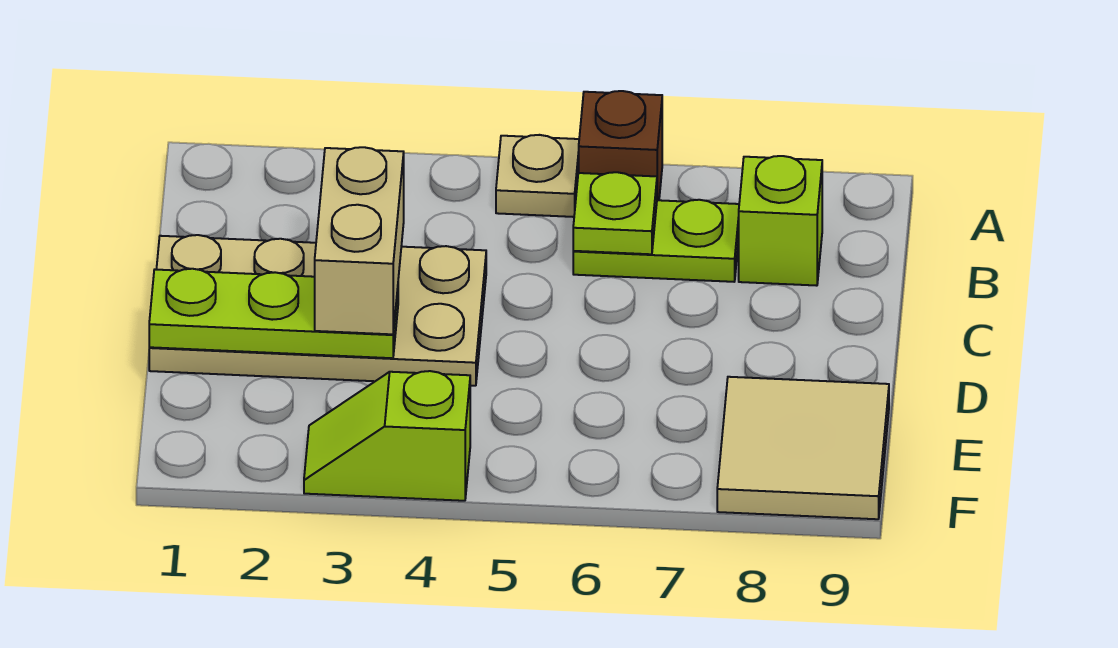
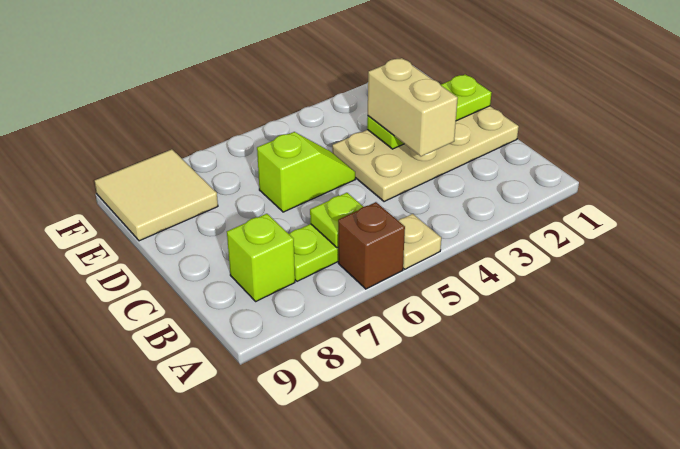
lime slope F3:F4 level 1 top 4 -> lime slope D5:D6 level 1 top 6

